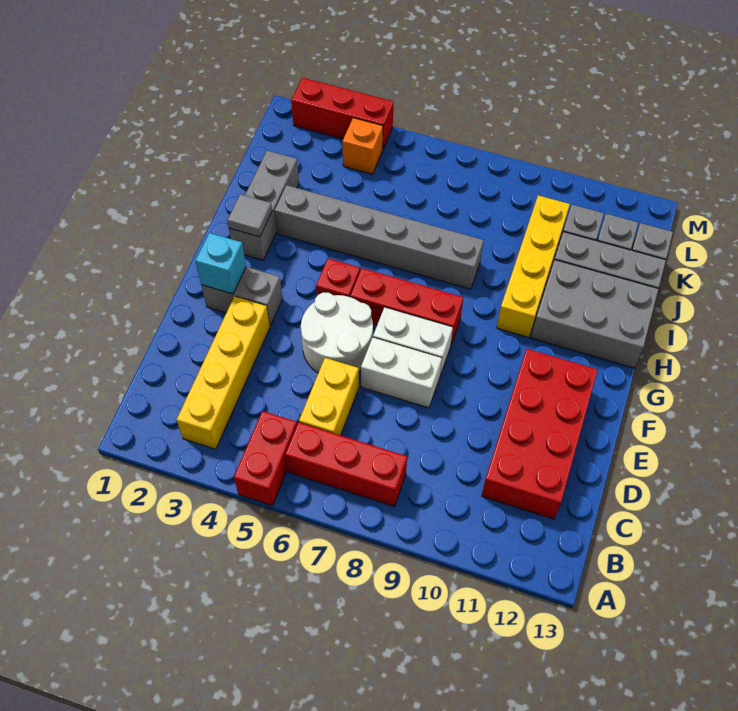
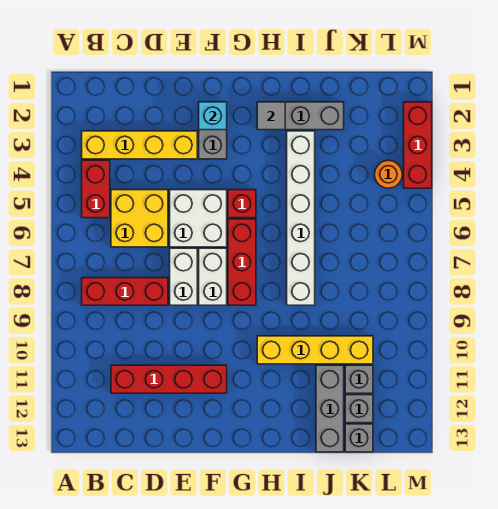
red brick A5:B5 level 1 -> red brick B4:B5 level 1
red brick B6:B8 level 1 -> red brick B8:D8 level 1
yellow brick C6:D6 level 1 -> yellow brick C5:D6 level 1
red brick C11:F12 level 1 -> red brick C11:F11 level 1
white round brick E5:F6 level 1 -> white brick E5:F6 level 1
grey brick H11:I13 level 1 -> none
grey brick I3:I8 level 1 -> white brick I3:I8 level 1
orange brick L4 level 1 -> orange round brick L4 level 1

